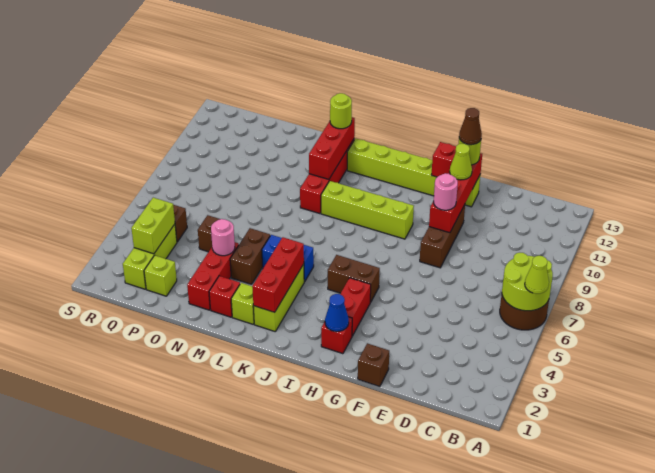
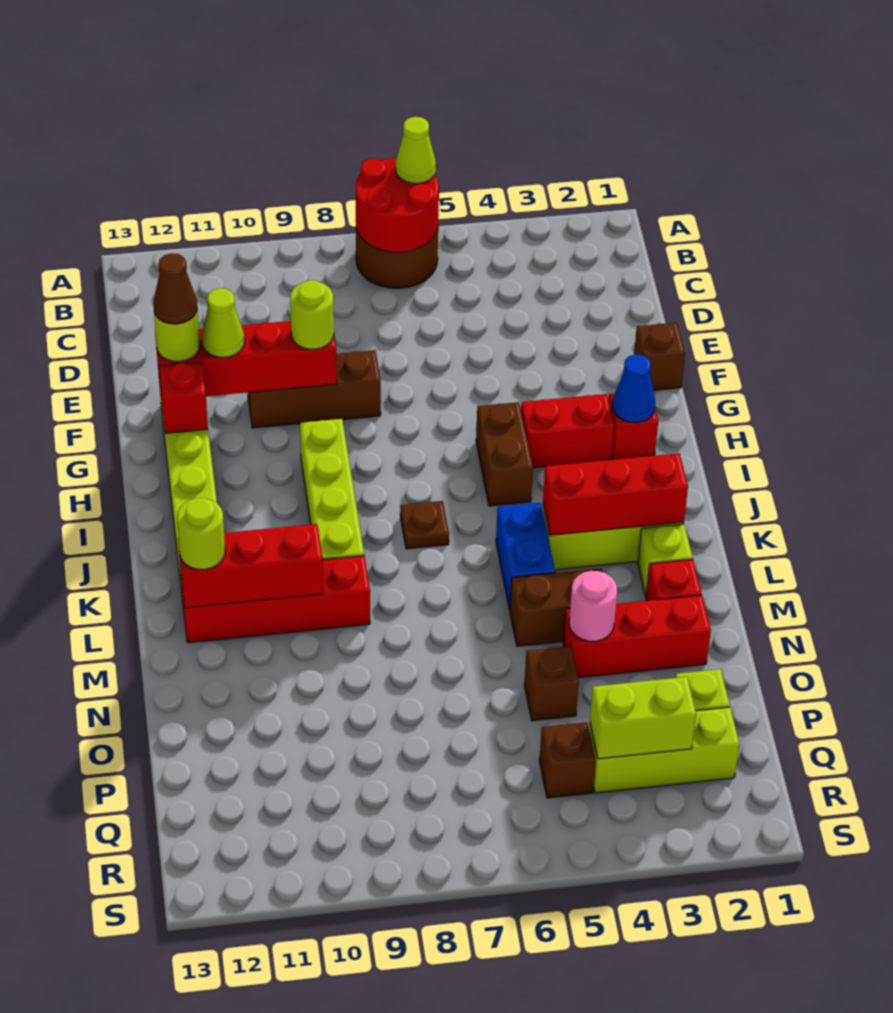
lime round brick A6:B7 level 2 -> red round brick A6:B7 level 2
pink round brick F9 level 3 -> lime round brick F9 level 3
none -> brown plate J7 level 1

